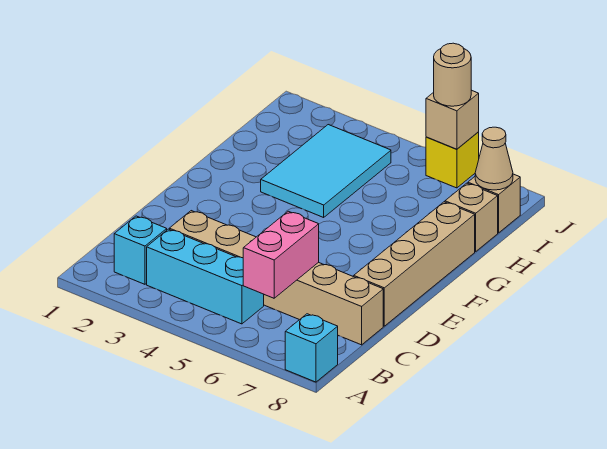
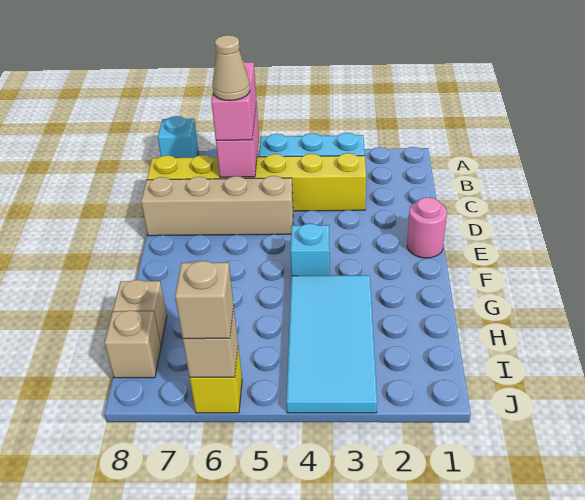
cyan brick B2 level 1 -> cyan brick F4 level 1
none -> pink brick B6:C6 level 3
tan brick C3:C8 level 1 -> yellow brick C3:C8 level 1
tan brick D8:G8 level 1 -> tan brick D5:D8 level 1
none -> pink round brick E1 level 1
cyan tile G3:I4 level 1 -> cyan tile G3:J4 level 1
tan cone I8 level 2 -> tan cone C6 level 4
tan round brick J6 level 3 -> tan brick J6 level 3

